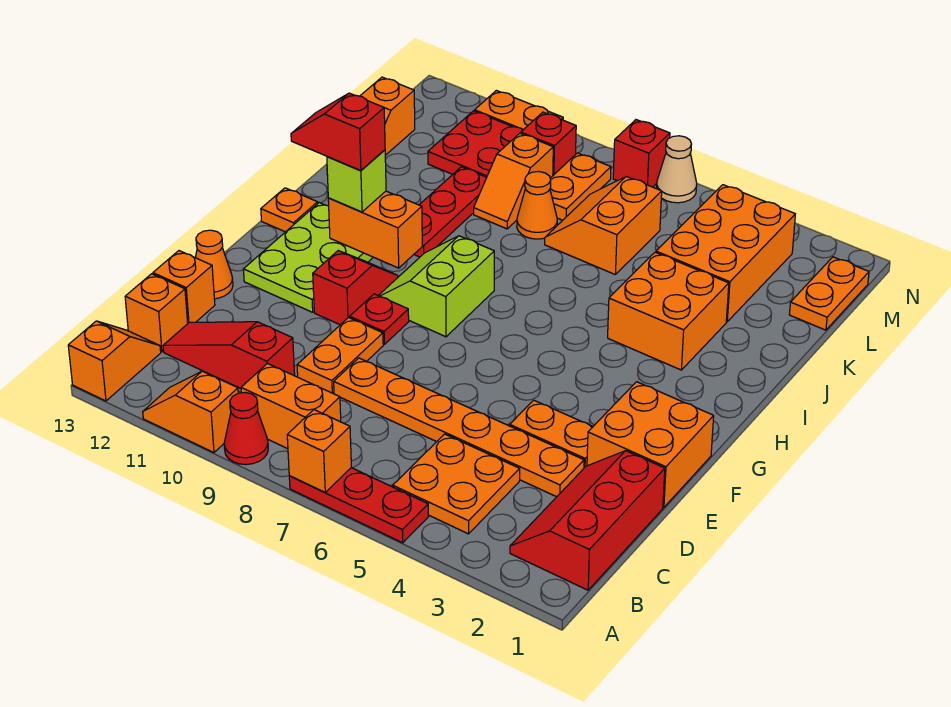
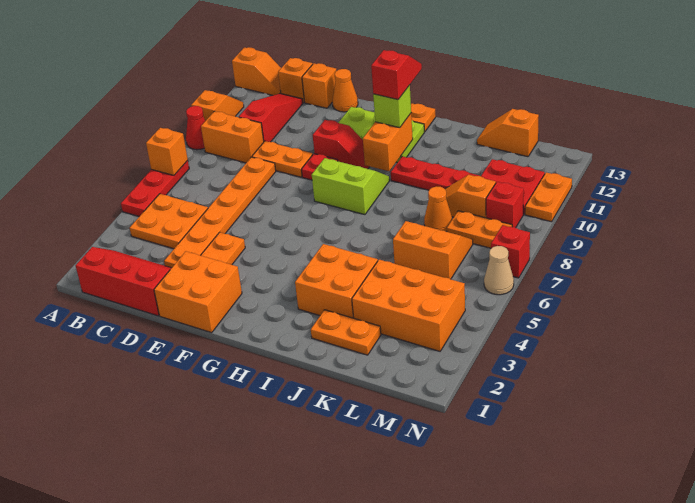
orange brick B8:B9 level 1 -> orange brick B9:C9 level 1
orange plate L1:M1 level 1 -> orange plate J2:K2 level 1

